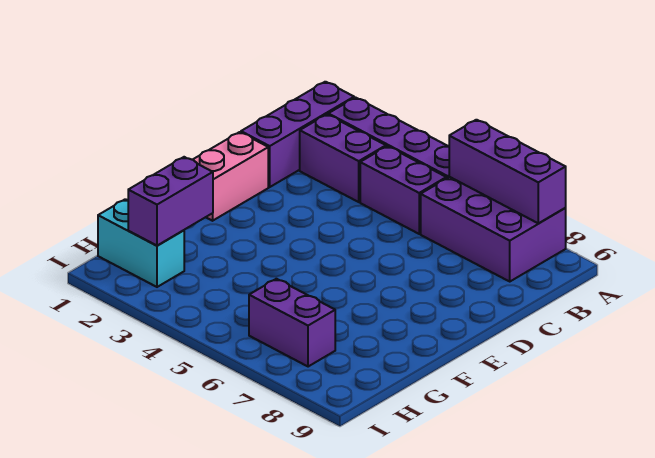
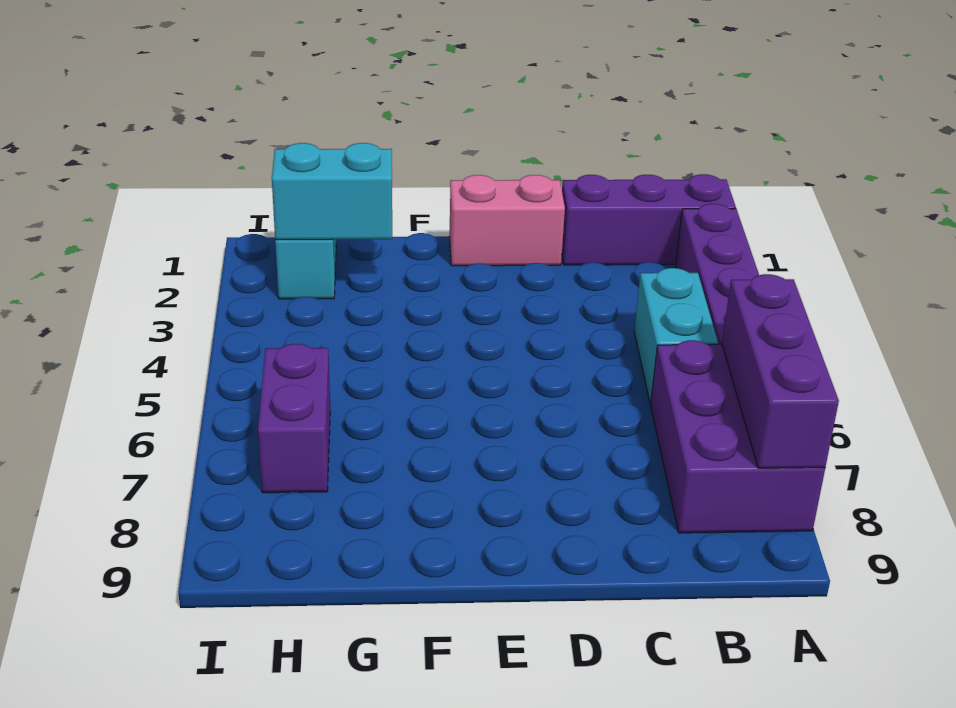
purple brick B2:B3 level 1 -> none
purple brick B4:B5 level 1 -> cyan brick B4:B5 level 1
purple brick G2:H2 level 2 -> cyan brick G2:H2 level 2

